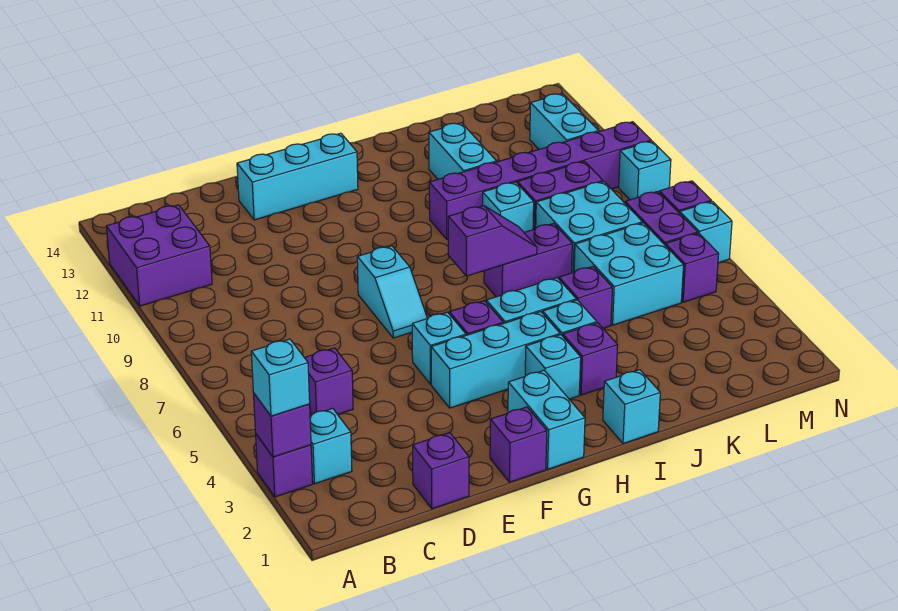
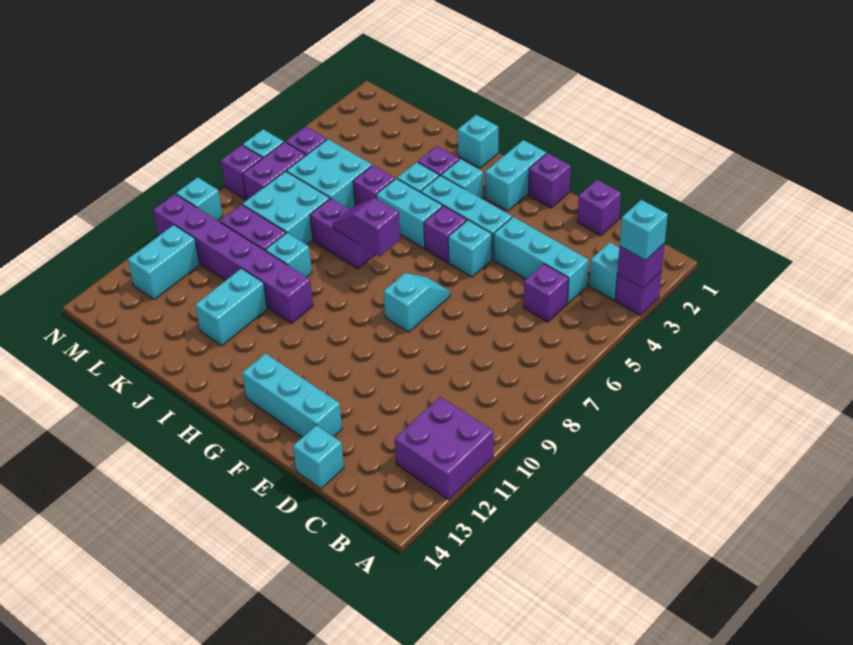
none -> cyan brick C4:E4 level 1
none -> cyan brick D14 level 1

